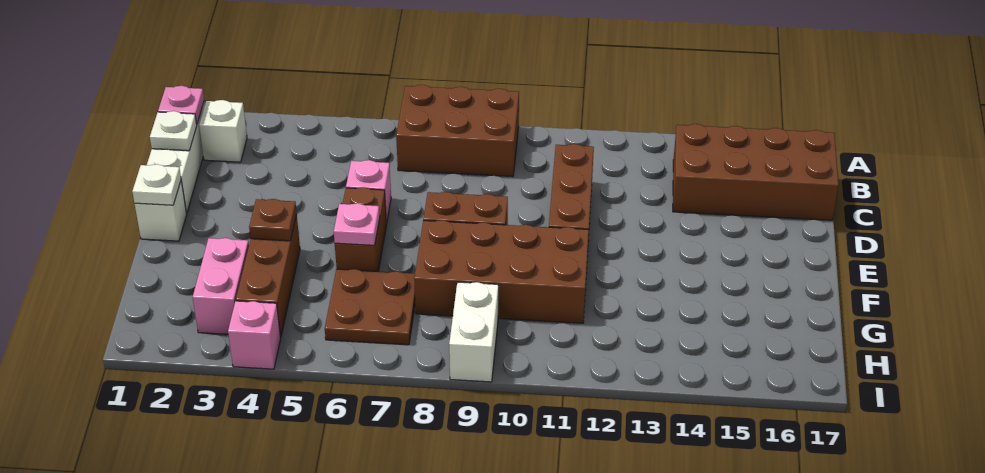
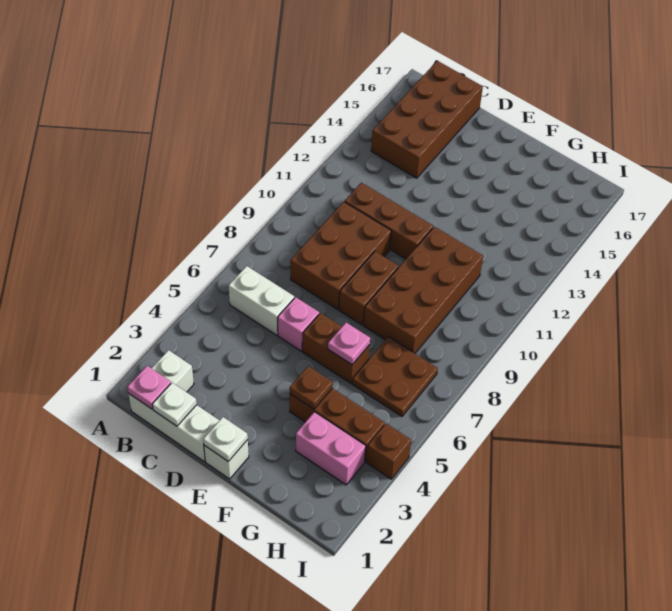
brown brick A7:B9 level 1 -> brown brick C8:D10 level 1
white brick H9:I9 level 1 -> white brick B6:C6 level 1
pink brick I4 level 1 -> brown brick I4 level 1

